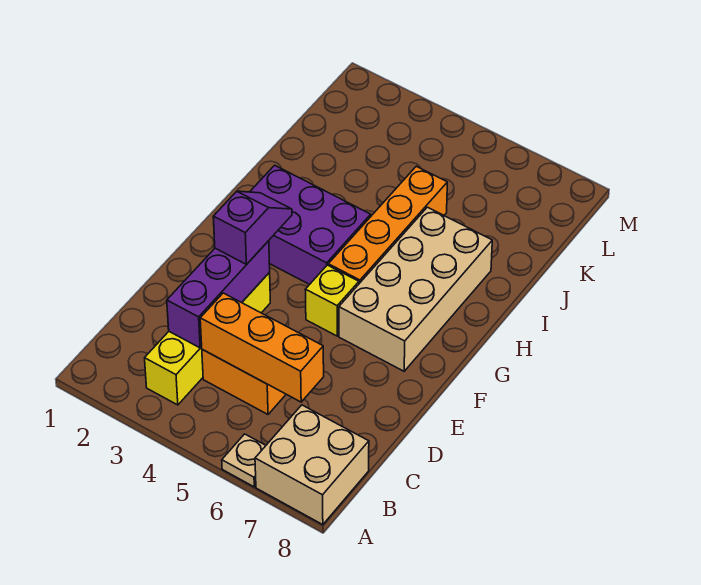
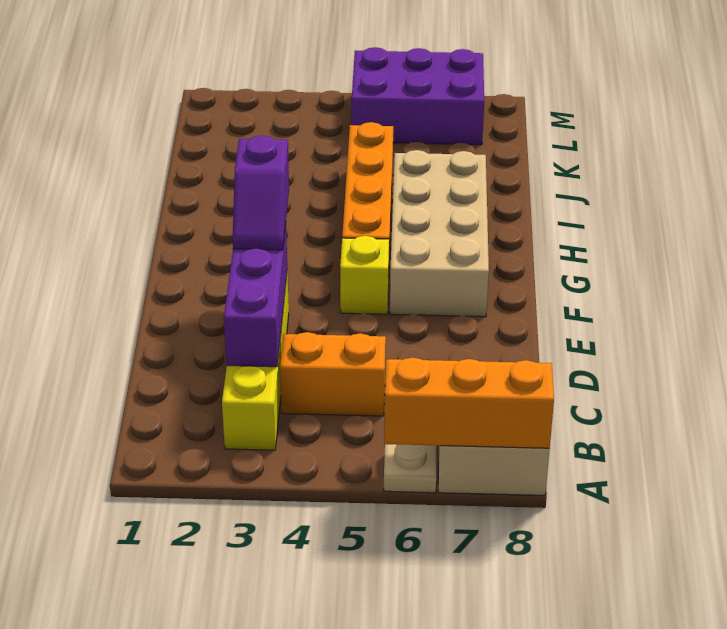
orange brick C4:C6 level 2 -> orange brick A6:A8 level 2
purple slope E3:F3 level 3 top E -> purple slope E3:F3 level 3 top F
purple brick G2:H4 level 1 -> purple brick L5:M7 level 1

